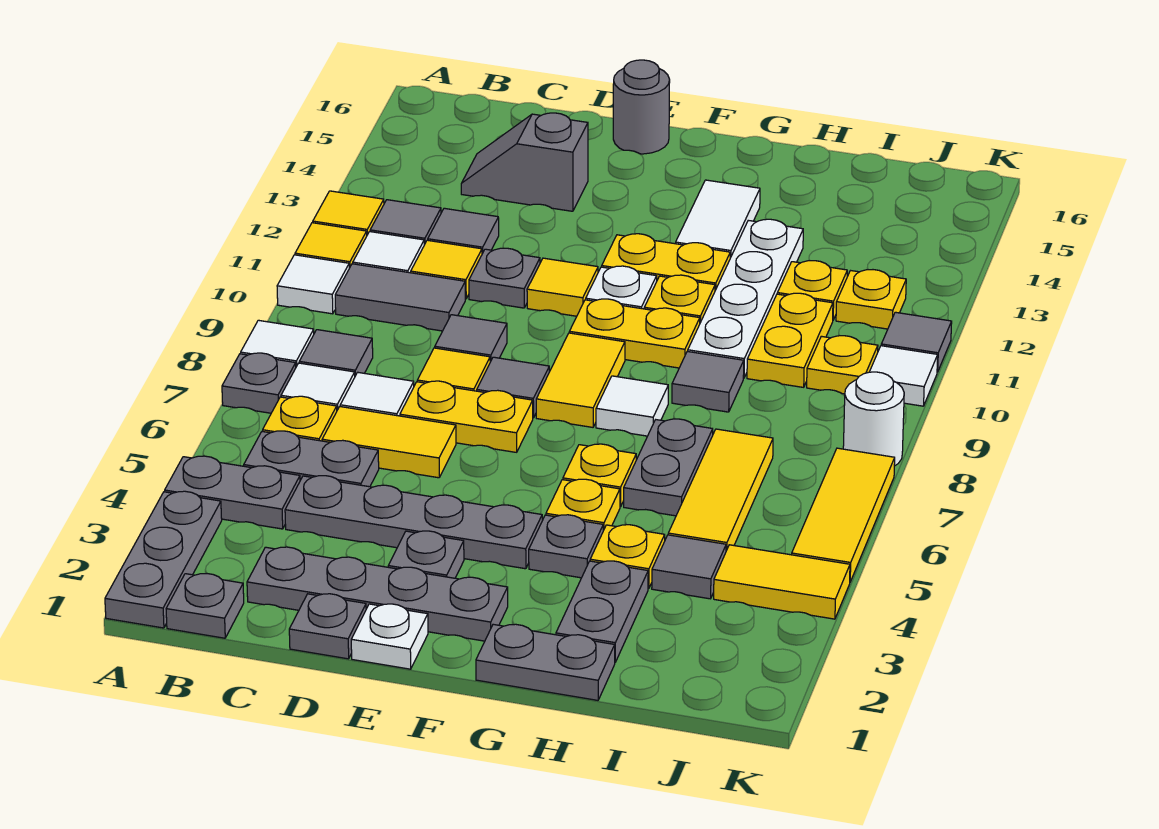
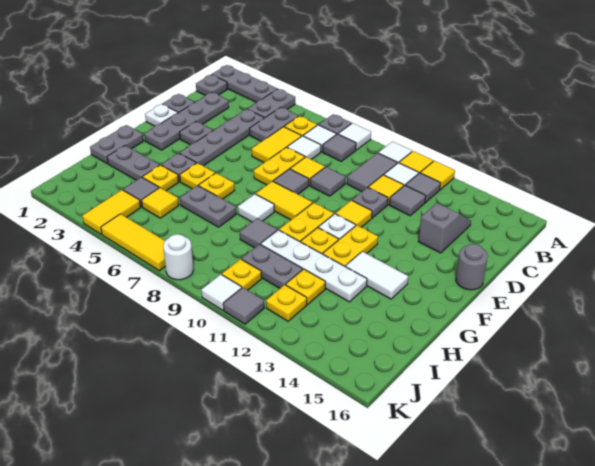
yellow tile I5:I7 level 1 -> yellow tile I5 level 1
yellow plate I10:I11 level 1 -> grey plate I10:I11 level 1

